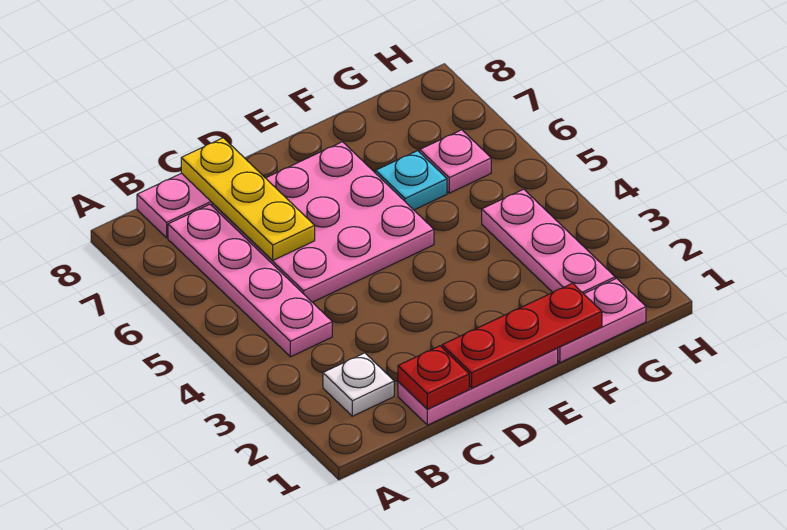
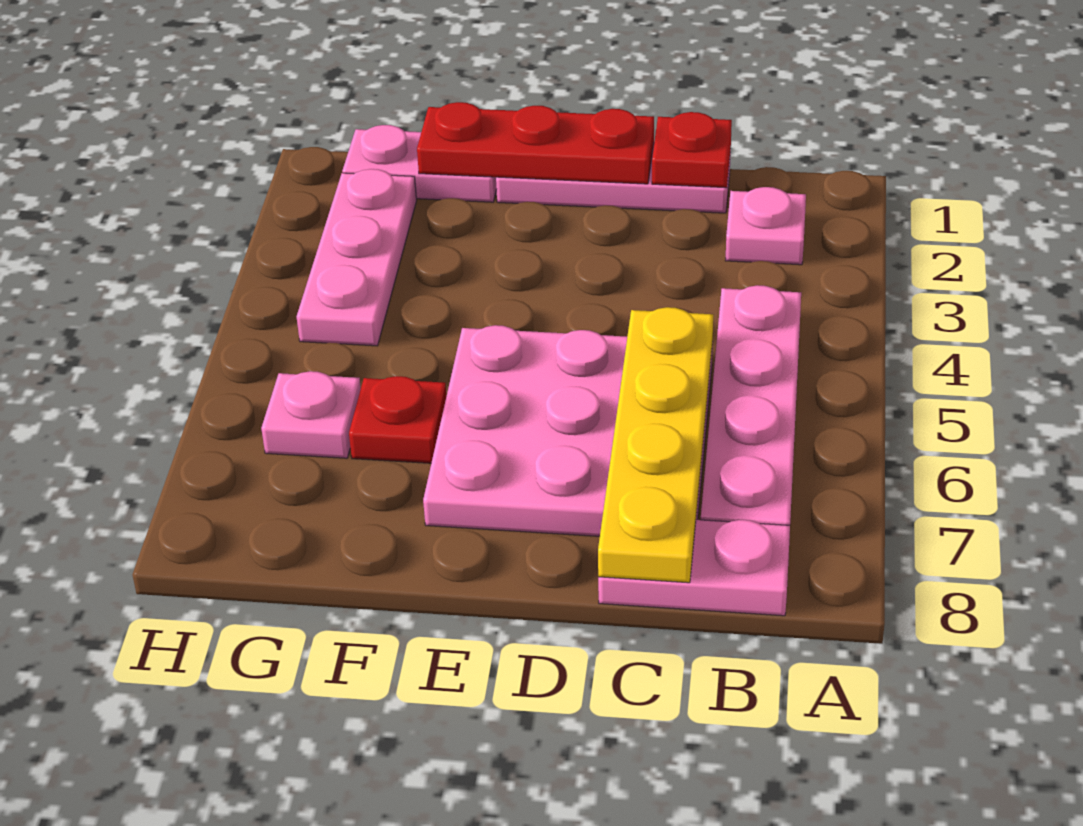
white plate B2 level 1 -> pink plate B2 level 1
yellow plate C6:C8 level 2 -> yellow plate C5:C8 level 2
cyan plate F6 level 1 -> red plate F6 level 1

